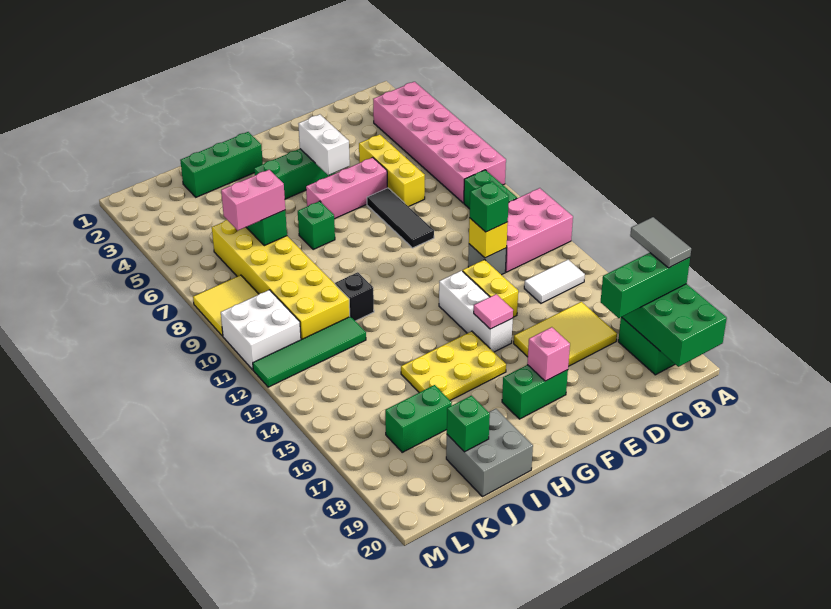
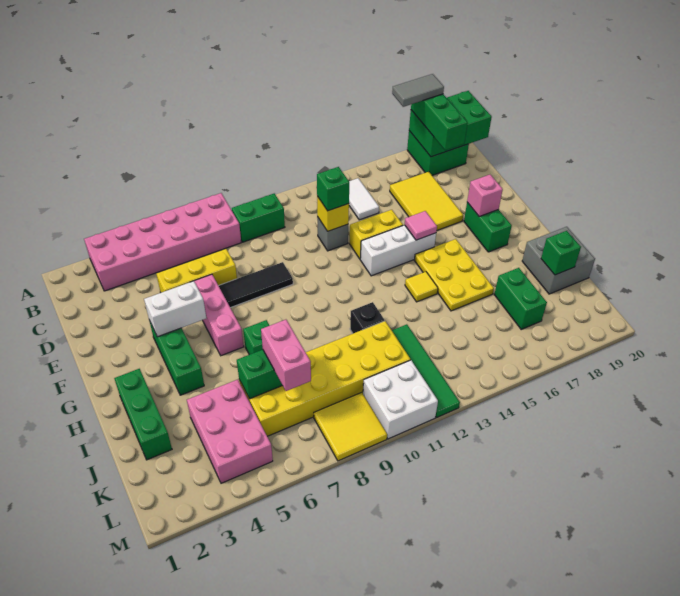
pink brick A11:C12 level 1 -> pink brick J4:L5 level 1
none -> yellow tile H14 level 1

